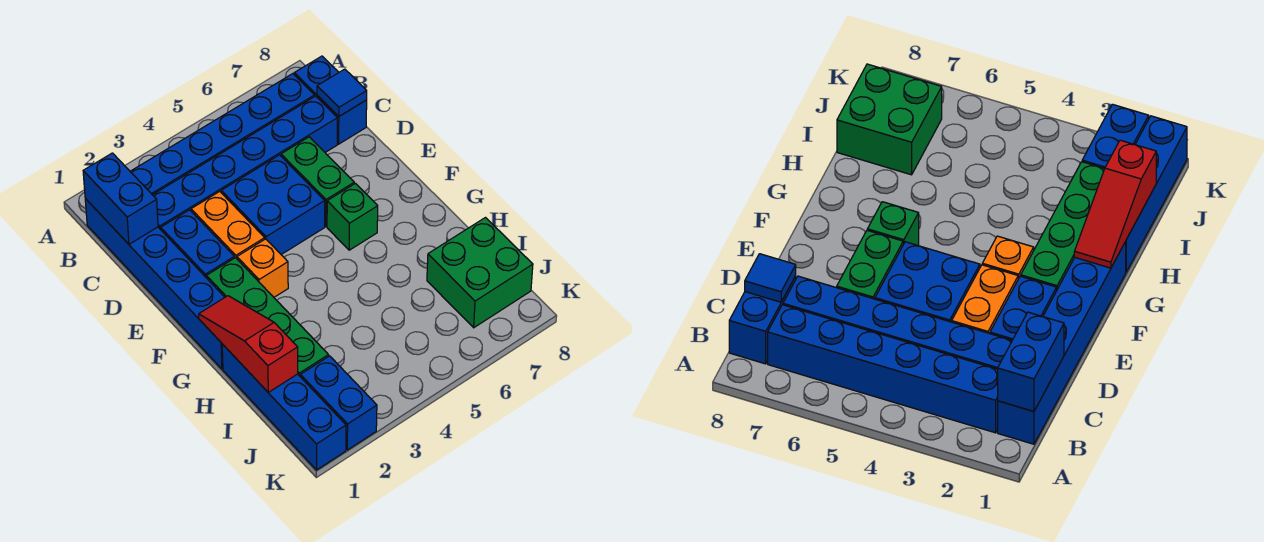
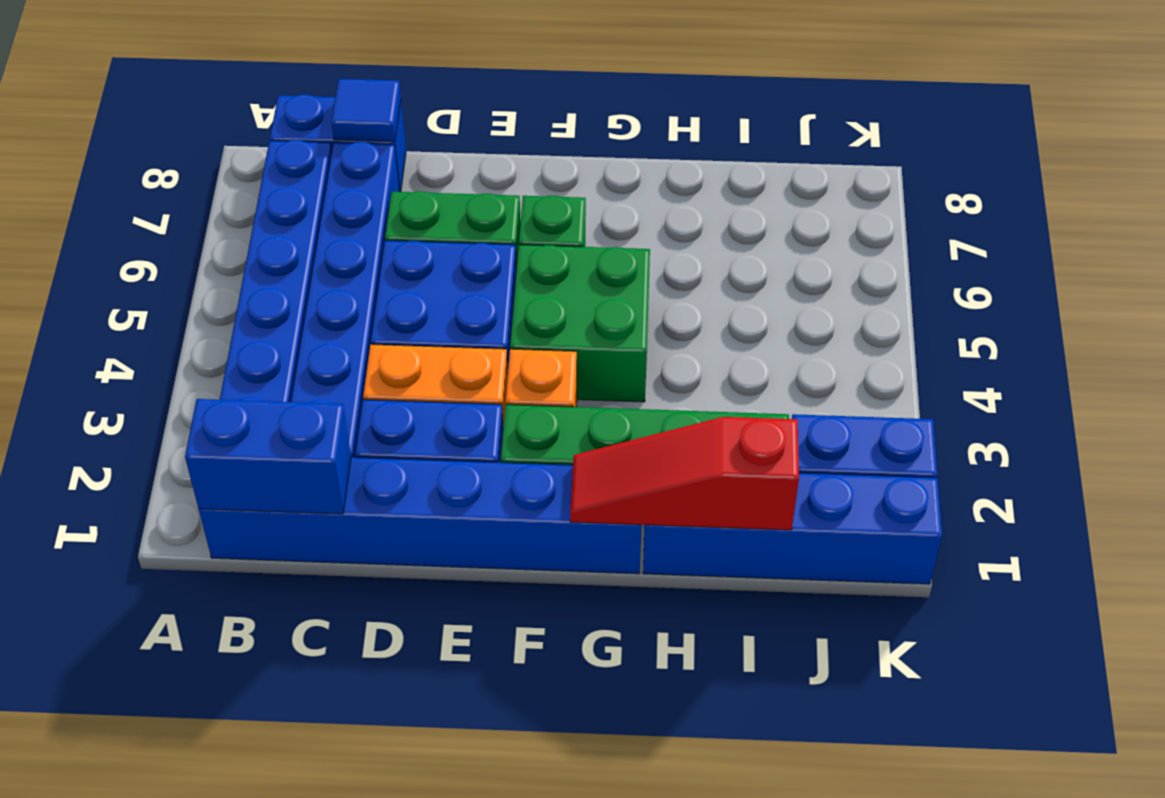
green brick I7:J8 level 1 -> green brick F4:G5 level 1

